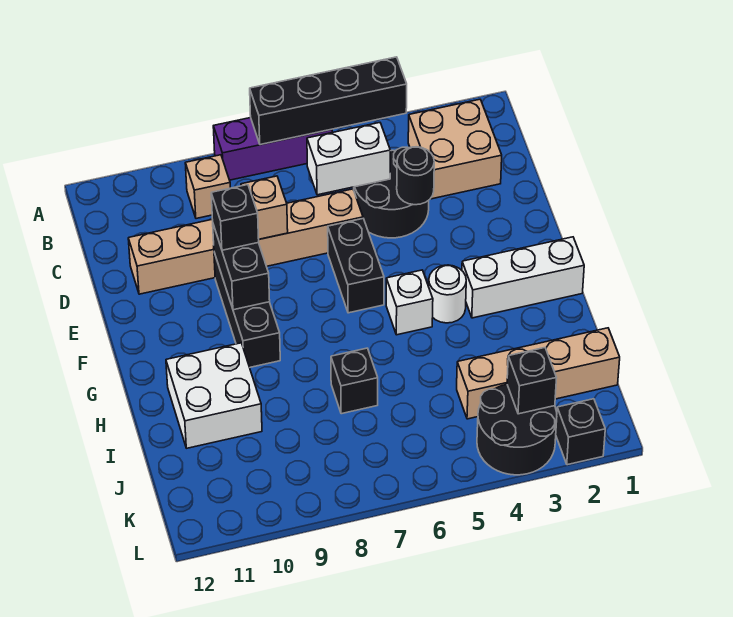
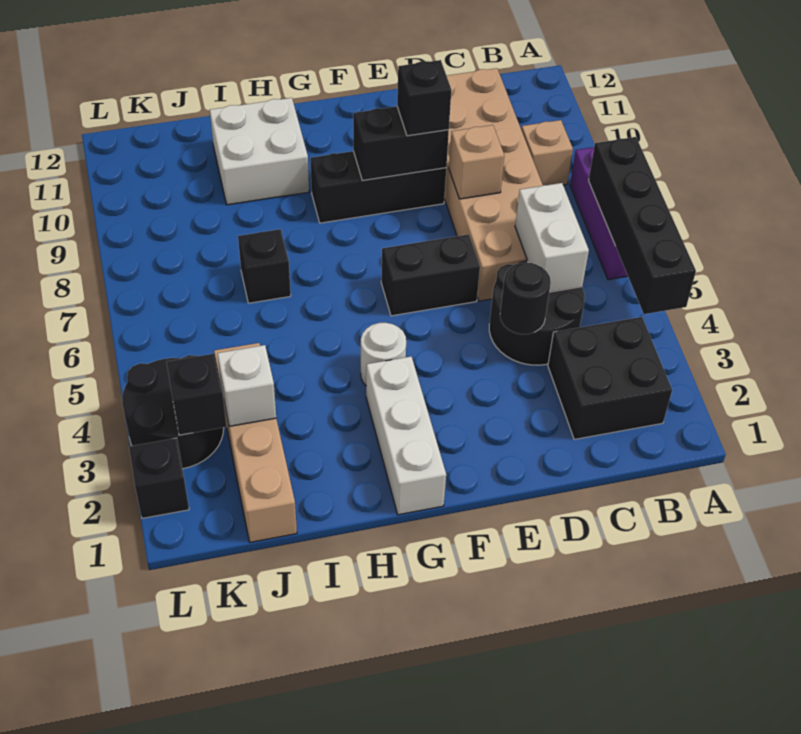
tan brick B2:C3 level 1 -> black brick B2:C3 level 1
tan brick D6:D11 level 1 -> tan brick C6:D11 level 1
white brick G5 level 1 -> white brick J3 level 2

